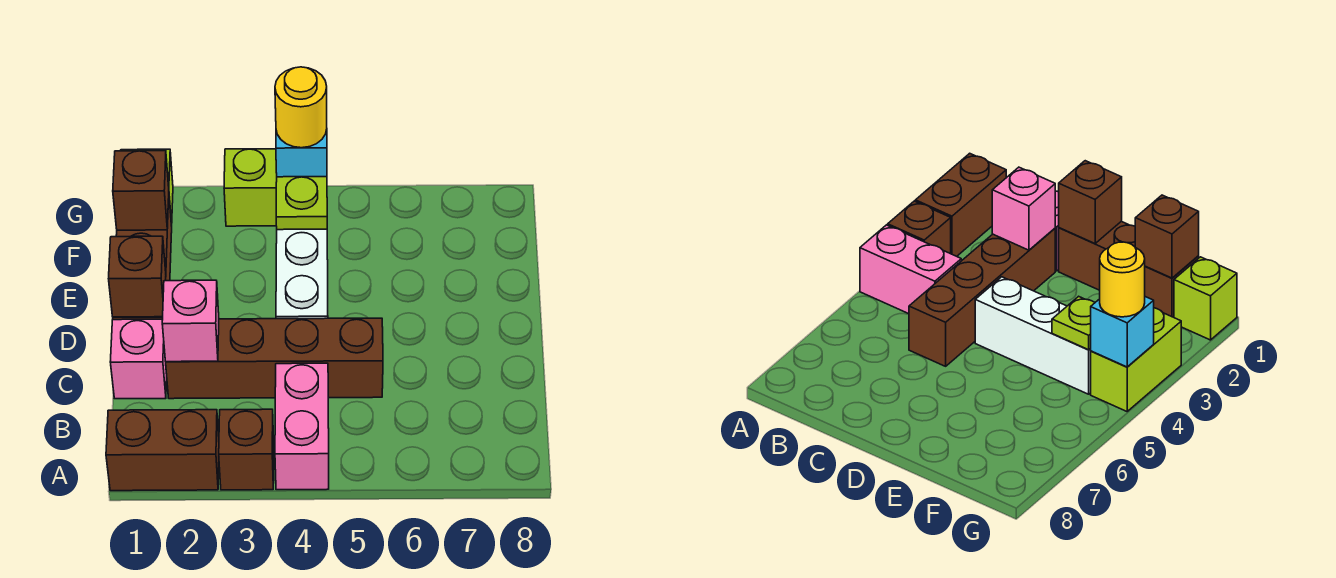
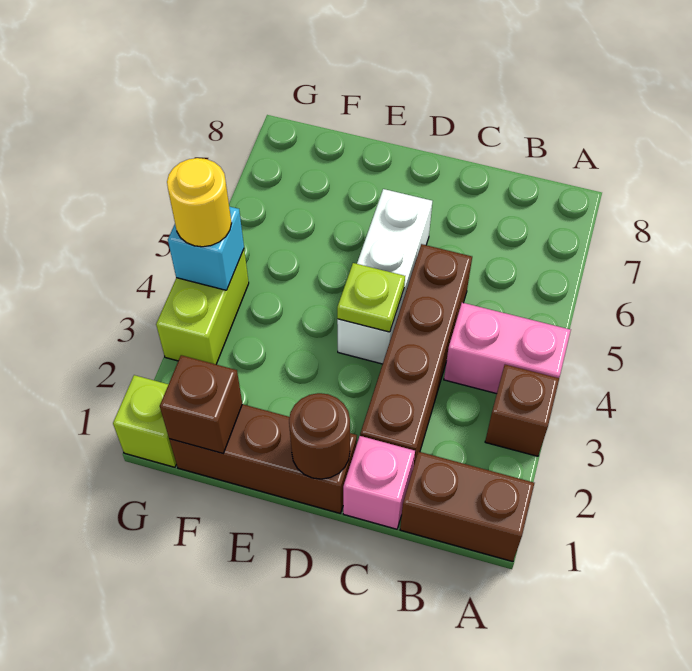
brown brick A1:A2 level 1 -> brown brick A1:B1 level 1
pink brick C2 level 2 -> none
brown brick D1 level 2 -> brown round brick D1 level 2
white brick D4:F4 level 1 -> white brick D4:D6 level 1
lime plate F4 level 2 -> lime plate D4 level 2

